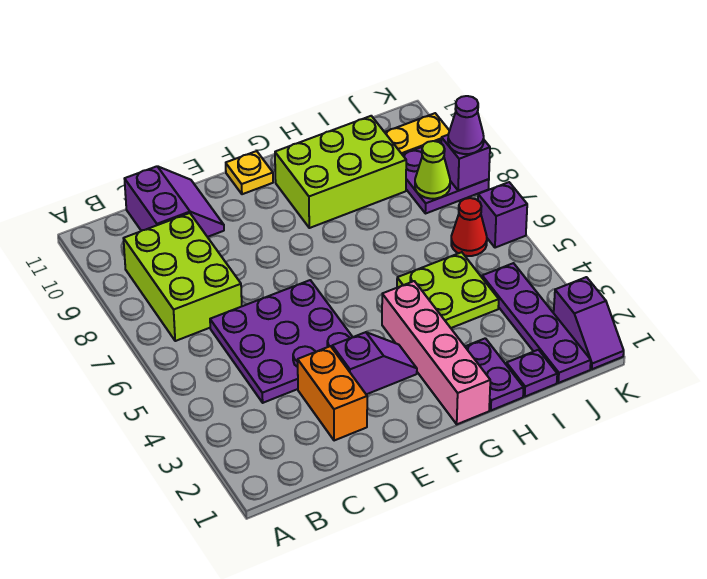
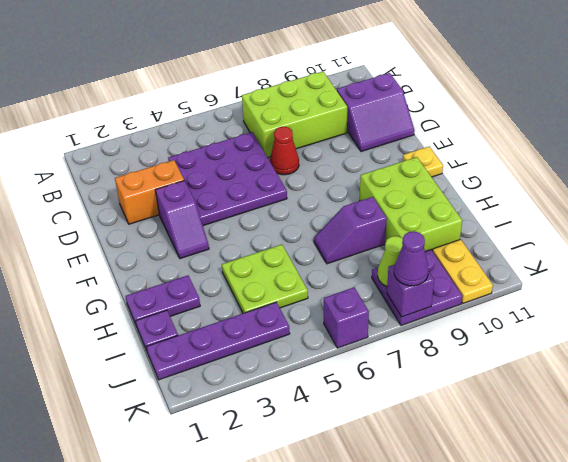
pink brick G1:G4 level 1 -> none
red cone J6 level 1 -> red cone D7 level 1
purple slope K1:K2 level 1 top 2 -> purple slope H7:H8 level 1 top 8

